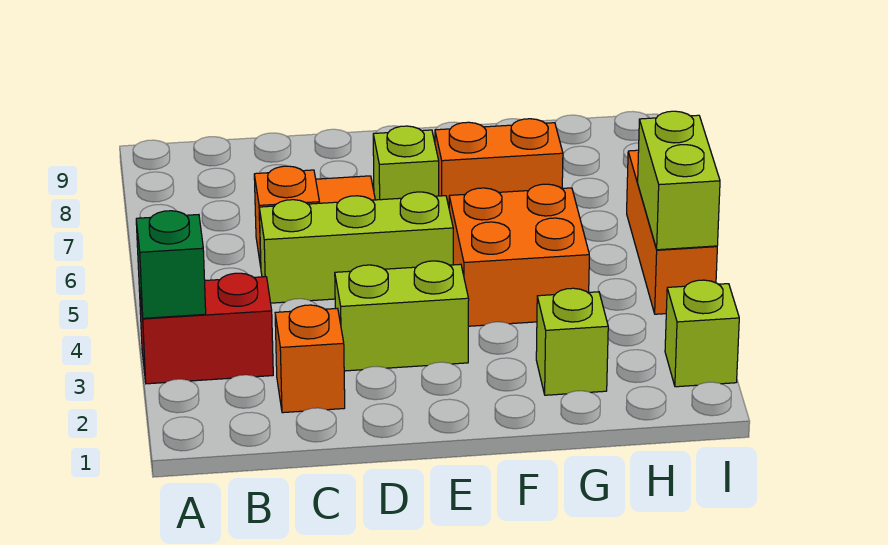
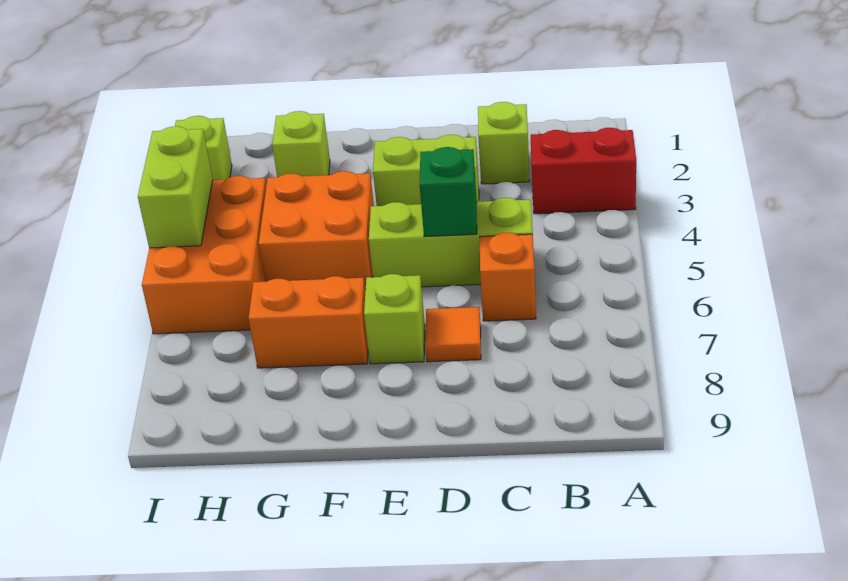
green brick A3 level 2 -> green brick D5 level 2
orange brick C2 level 1 -> lime brick C2 level 1
orange brick I4:I6 level 1 -> orange brick H4:I6 level 1

